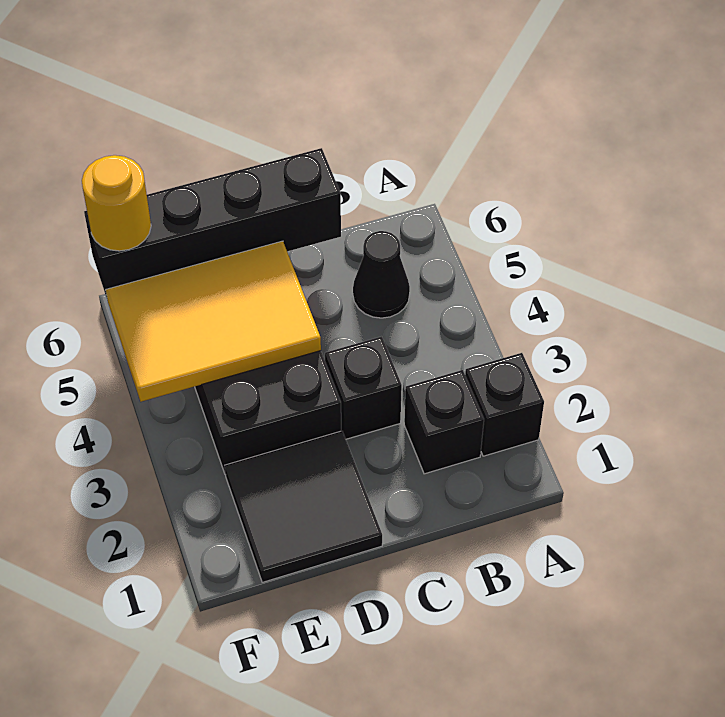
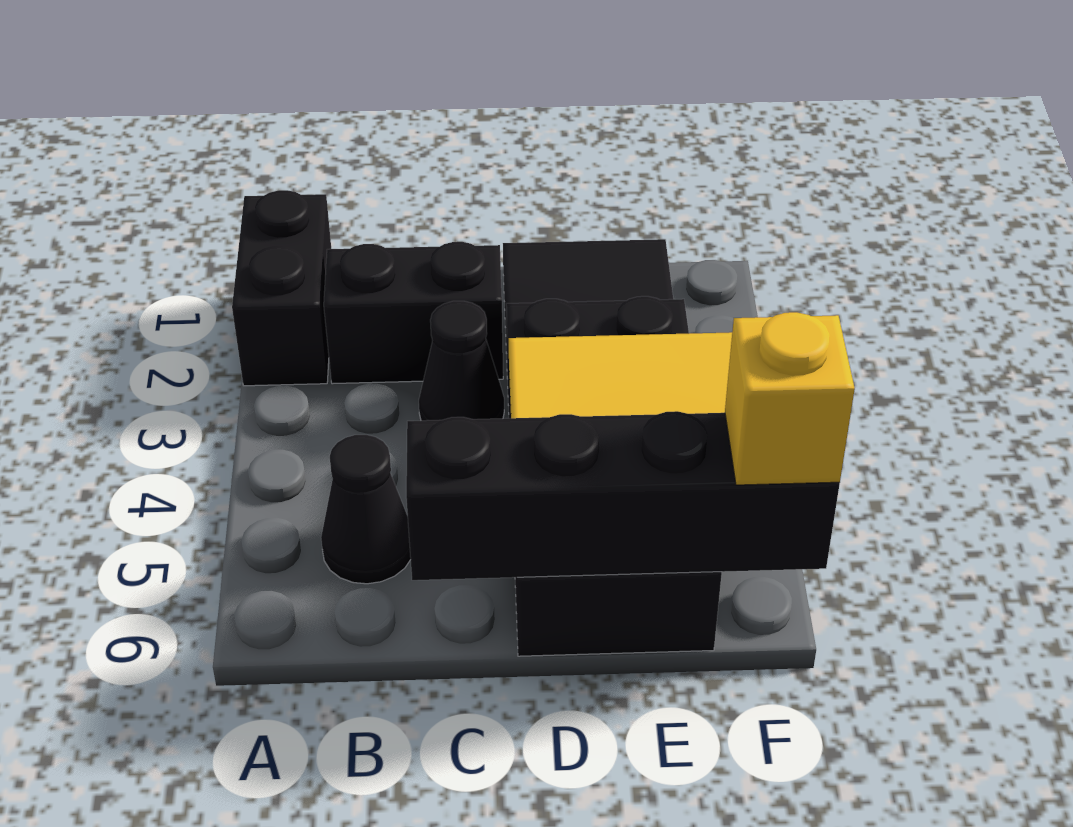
black brick A2 level 1 -> black brick A1:A2 level 1
black brick B2 level 1 -> black brick B2:C2 level 1
black brick C3 level 1 -> black cone C3 level 1
yellow round brick F6 level 3 -> yellow brick F6 level 3

